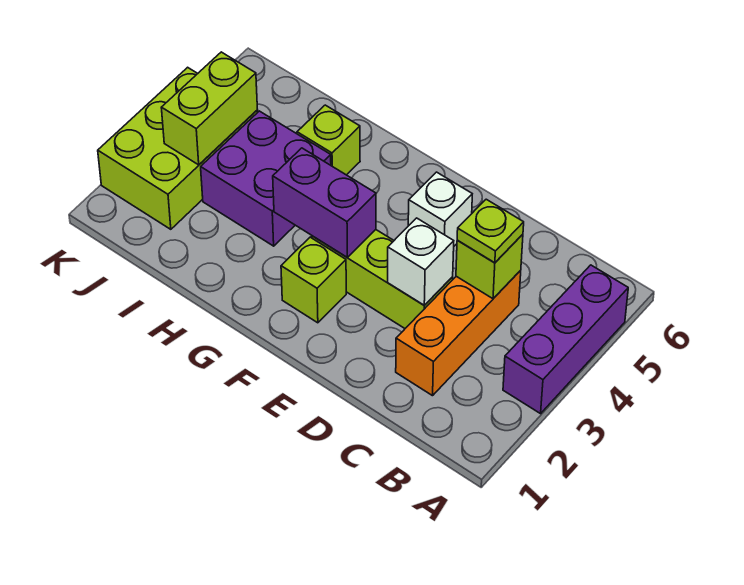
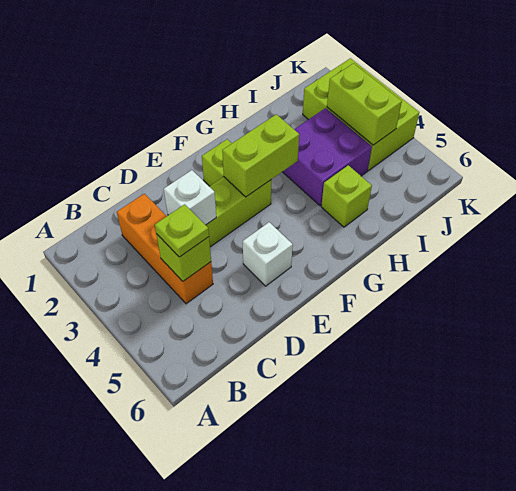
purple brick A3:A5 level 1 -> none
purple brick F3:G3 level 2 -> lime brick F3:G3 level 2

